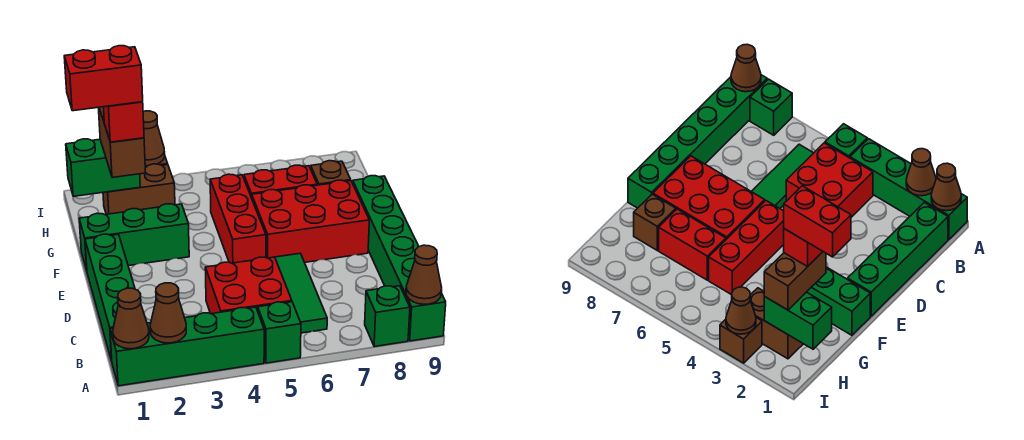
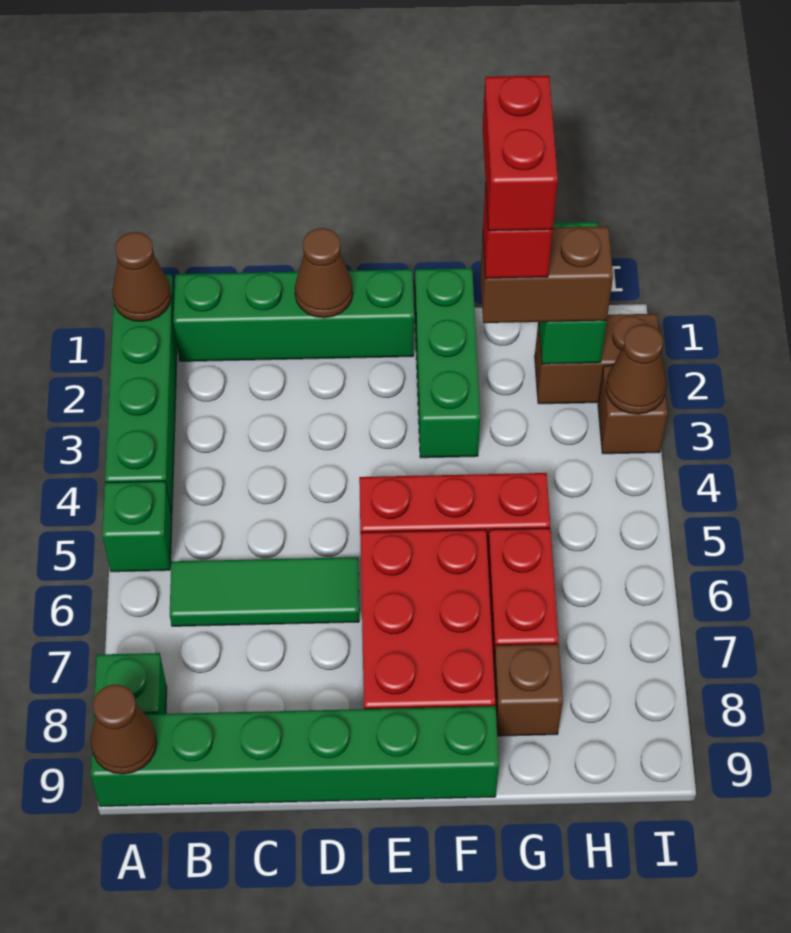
brown cone A2 level 2 -> brown cone D1 level 2
red brick B4:C5 level 1 -> none
brown brick H2:H3 level 1 -> brown brick H2:I2 level 1

